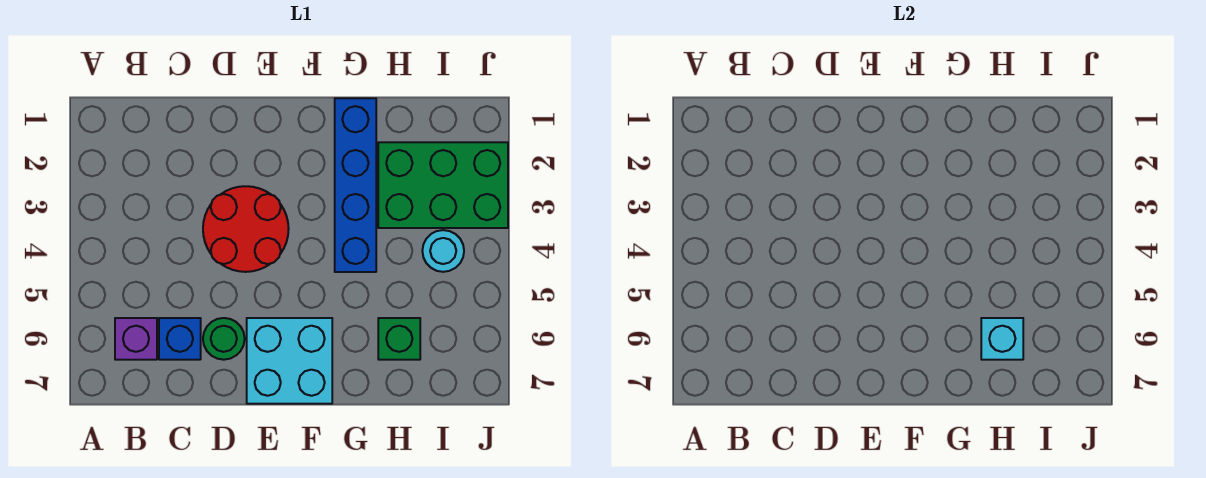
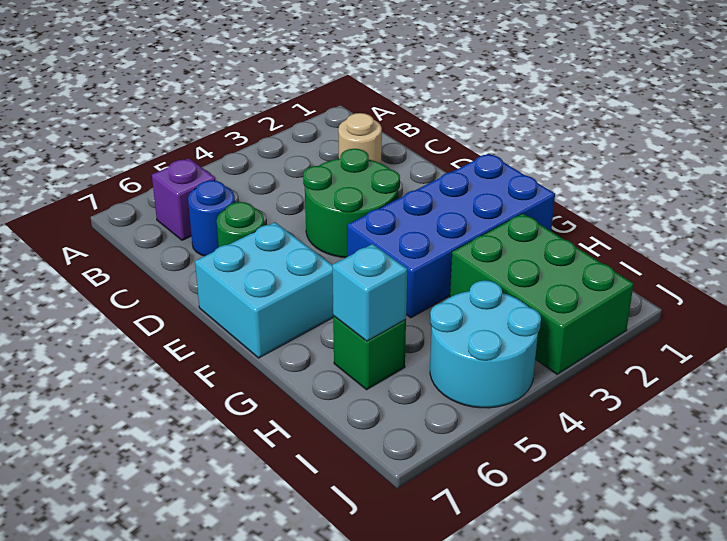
none -> tan round brick C2 level 1
blue brick C6 level 1 -> blue round brick C6 level 1
red round brick D3:E4 level 1 -> green round brick D3:E4 level 1
blue brick G1:G4 level 1 -> blue brick F1:G4 level 1
cyan round brick I4 level 1 -> cyan round brick I4:J5 level 1

